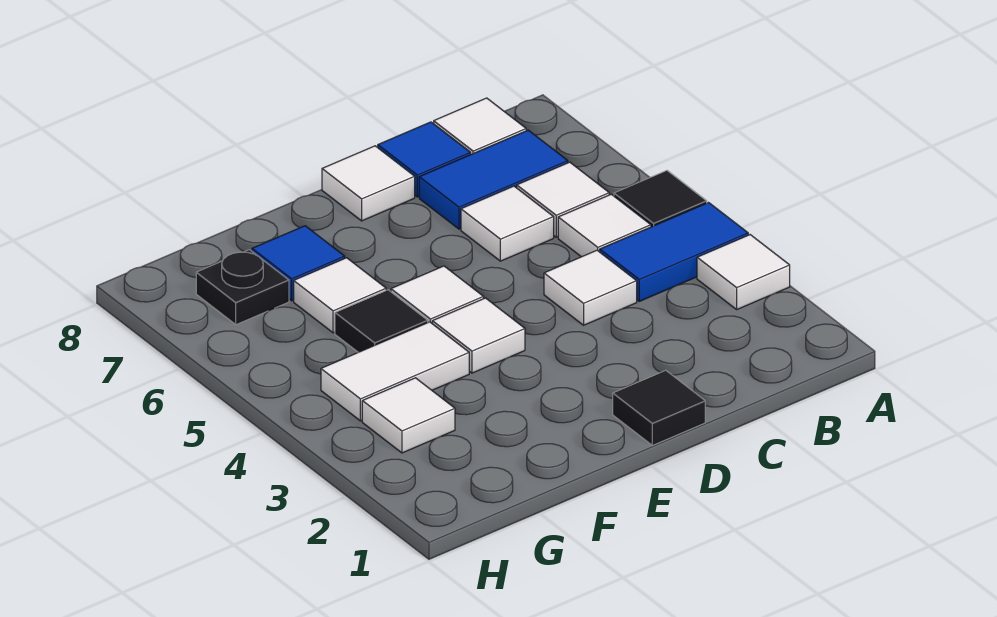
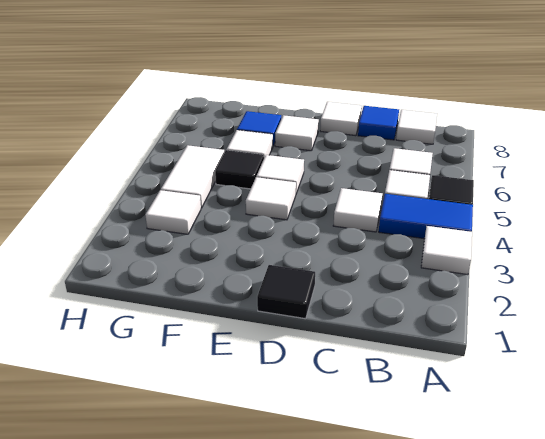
blue tile B7:C7 level 1 -> none
white tile C6 level 1 -> white tile E7 level 1
white tile F4:G4 level 1 -> white tile G4:G5 level 1
black plate G7 level 1 -> none

